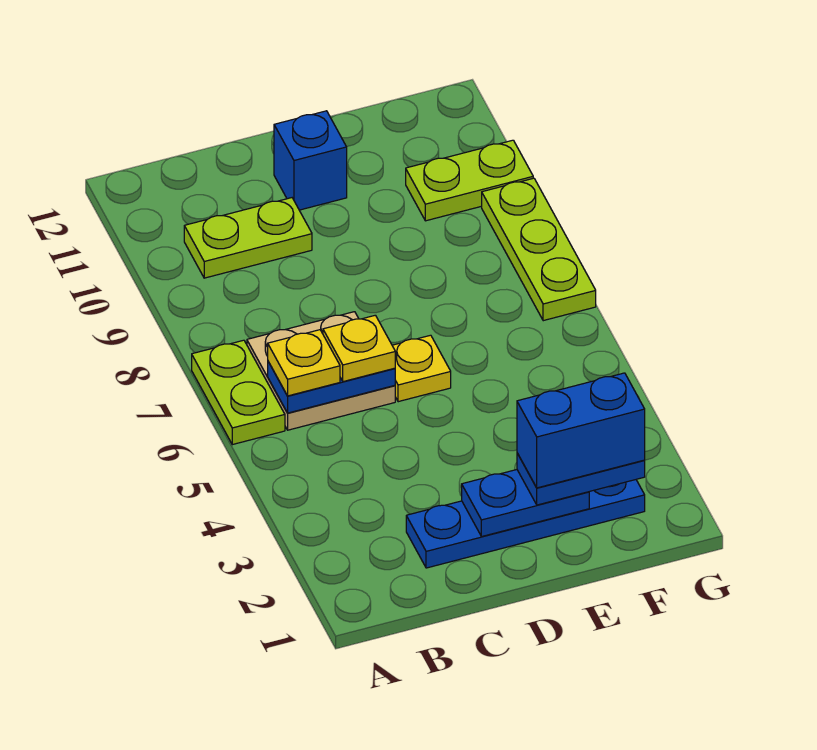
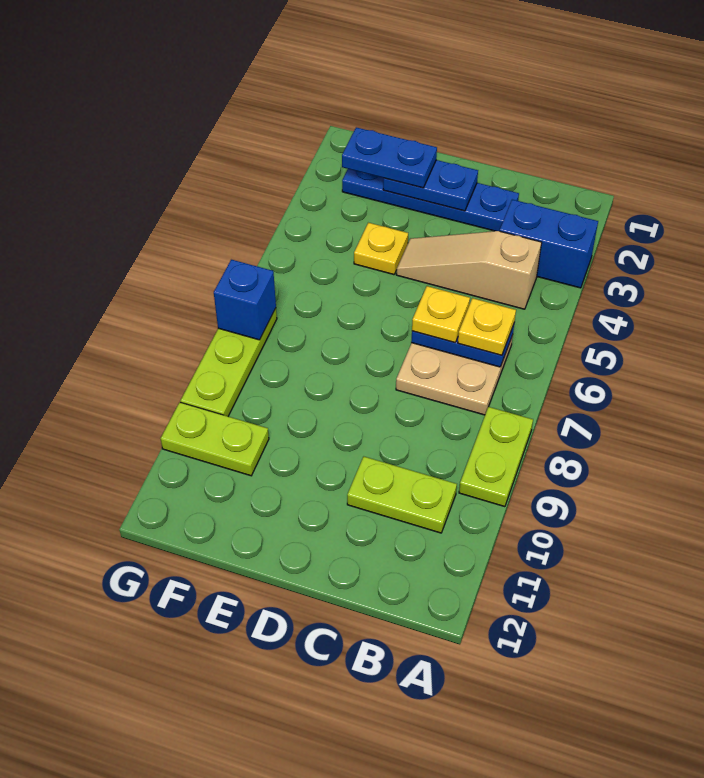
lime plate A6:A7 level 1 -> lime plate A8:A9 level 1
none -> tan slope B4:D4 level 1 top B
yellow plate D6 level 1 -> yellow plate E4 level 1
blue brick D11 level 1 -> blue brick G7 level 2
blue brick E2:F2 level 4 -> blue brick A3:B3 level 1

